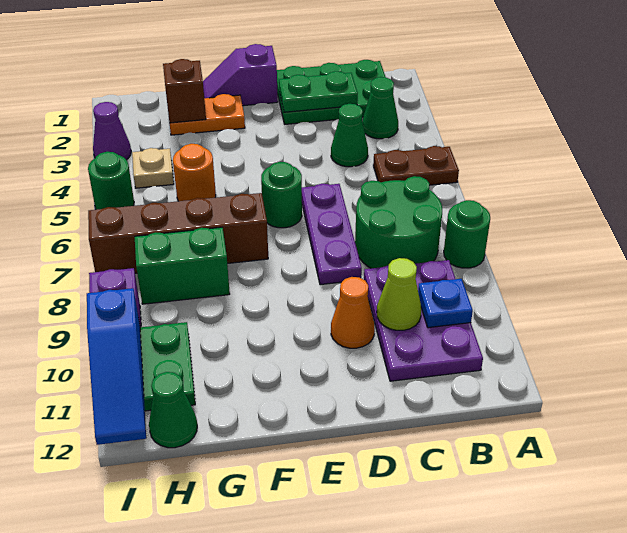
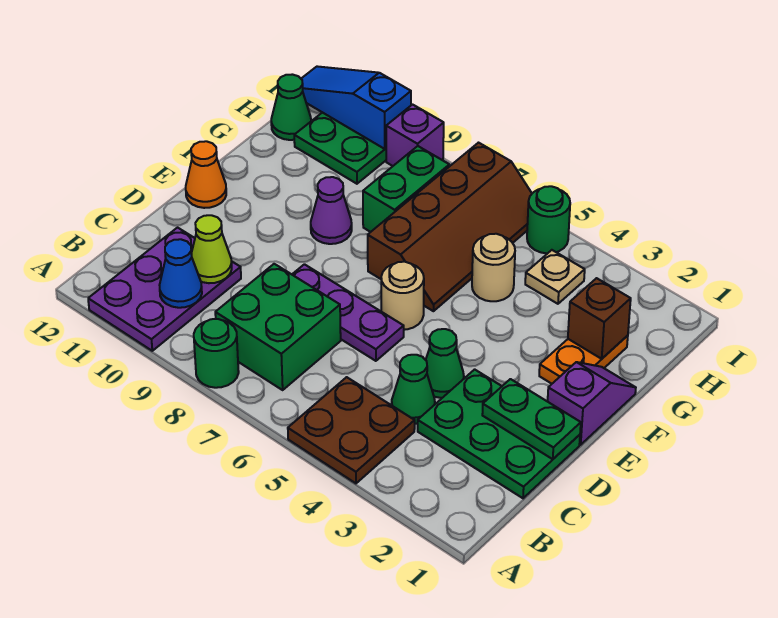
brown plate A5:B5 level 1 -> brown plate A4:B5 level 1
green plate B1:D2 level 1 -> green plate C1:D3 level 1
green cone B3 level 1 -> green cone D4 level 1
green round brick B7:C8 level 1 -> green brick B7:C8 level 1
purple plate B9:C11 level 1 -> purple plate A10:C11 level 1
blue plate B10 level 2 -> blue cone B10 level 2
green plate C2:D2 level 2 -> green plate D1:D2 level 2
orange cone D10 level 1 -> orange cone E12 level 1
green round brick E6 level 1 -> tan round brick E6 level 1
orange round brick G5 level 1 -> tan round brick G5 level 1
purple cone I3 level 1 -> purple cone F9 level 1

